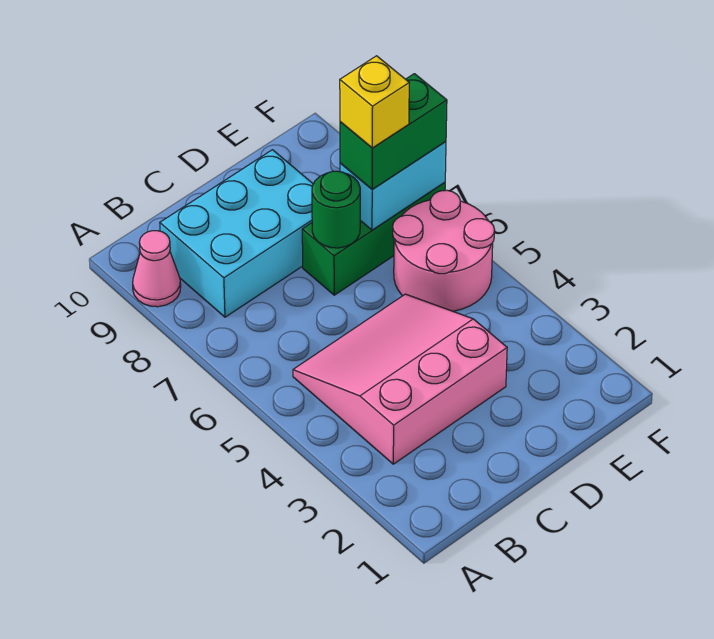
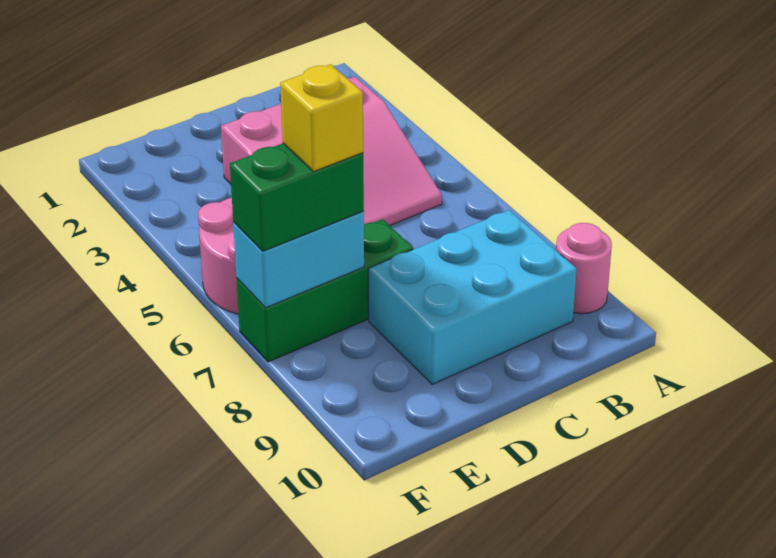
pink cone A9 level 1 -> pink round brick A9 level 1
green round brick D7 level 2 -> none

